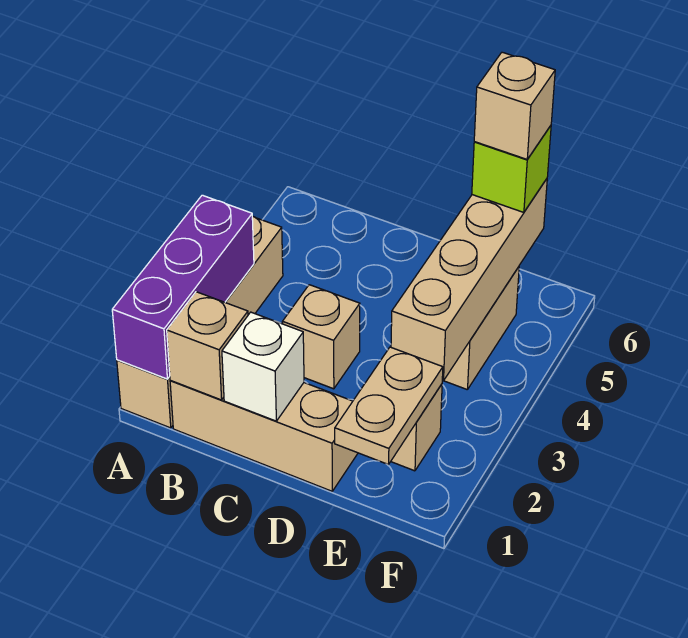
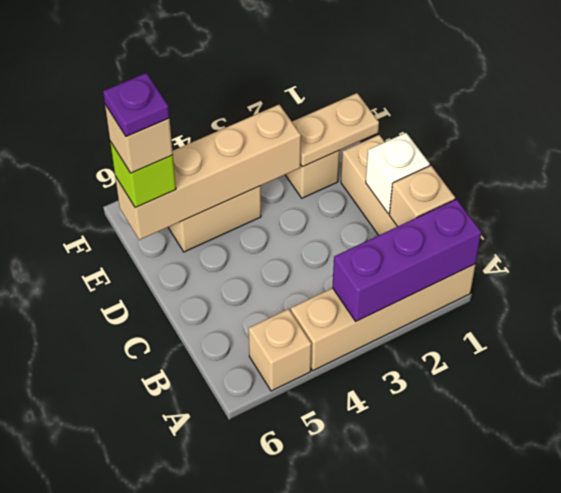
tan brick C3 level 1 -> tan brick A5 level 1
none -> purple plate E6 level 5

